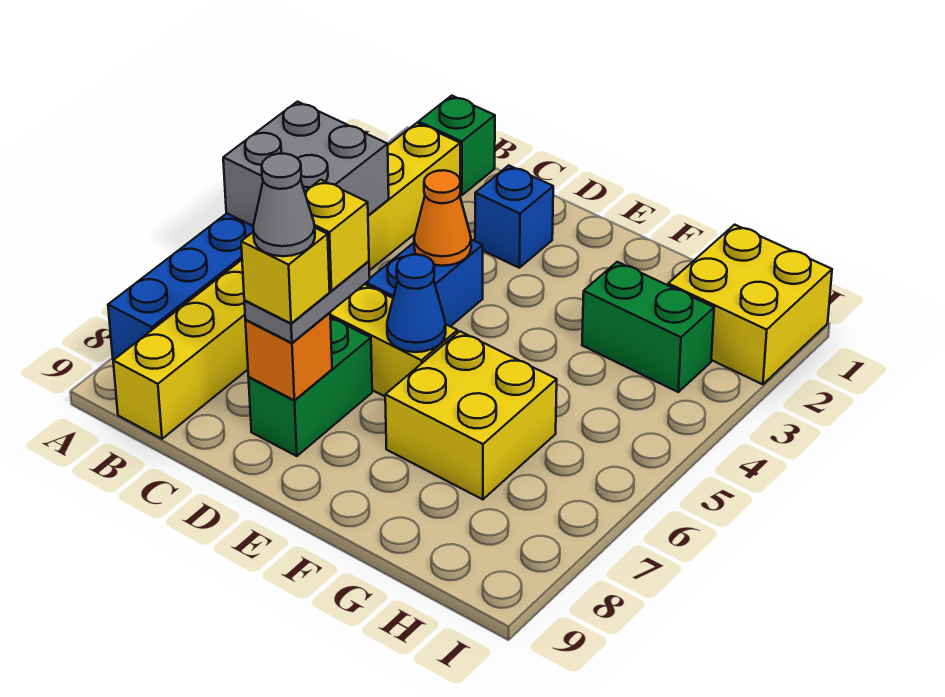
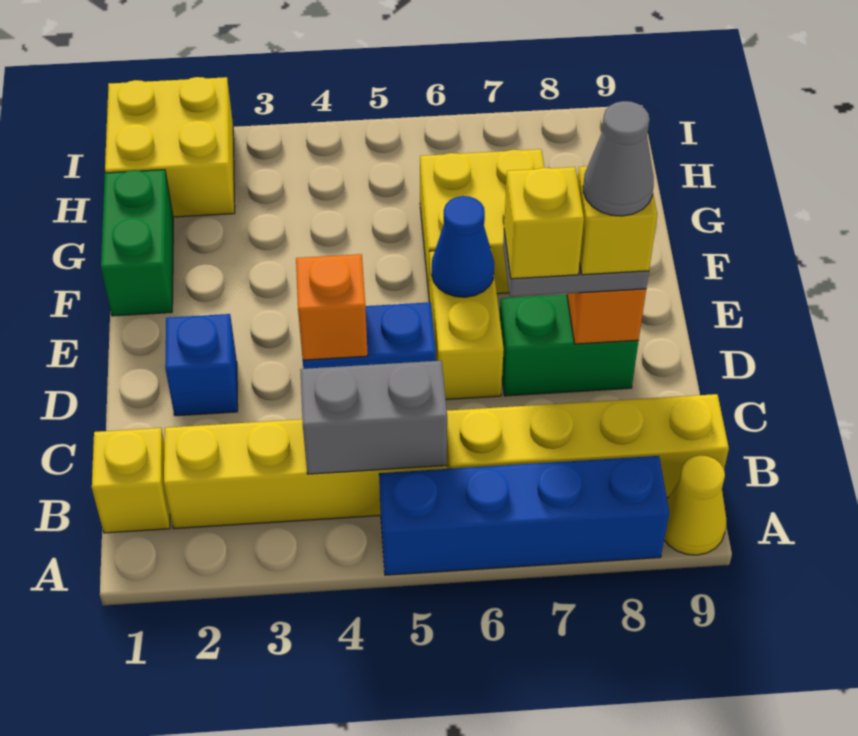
grey brick A4:B5 level 2 -> grey brick B4:B5 level 2
none -> yellow cone A9 level 1
green brick B1 level 1 -> yellow brick B1 level 1
orange cone D4 level 2 -> orange brick D4 level 2
green brick G3:H3 level 1 -> green brick F1:G1 level 1

